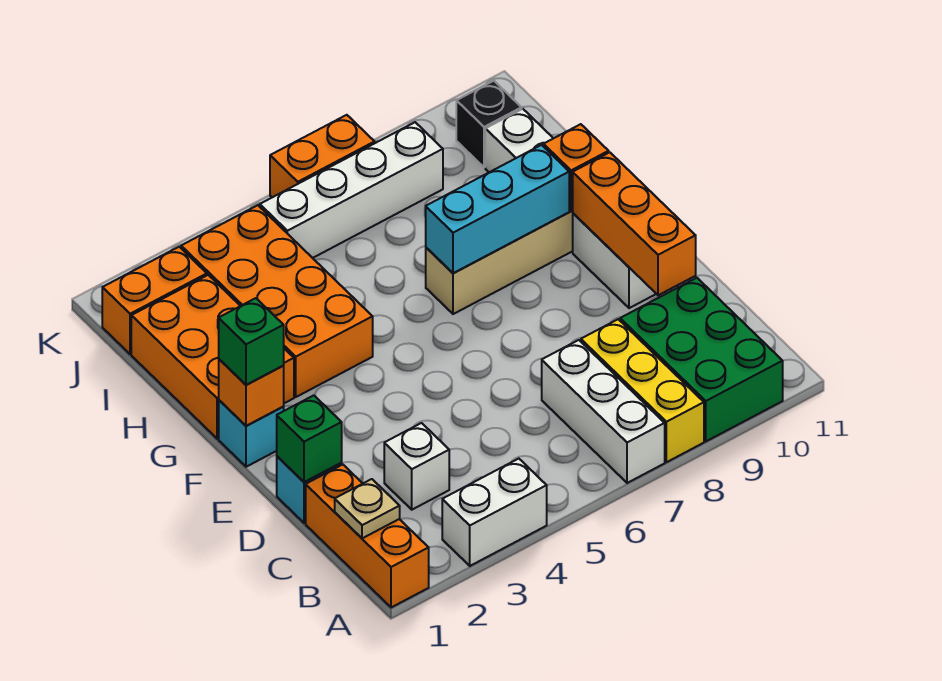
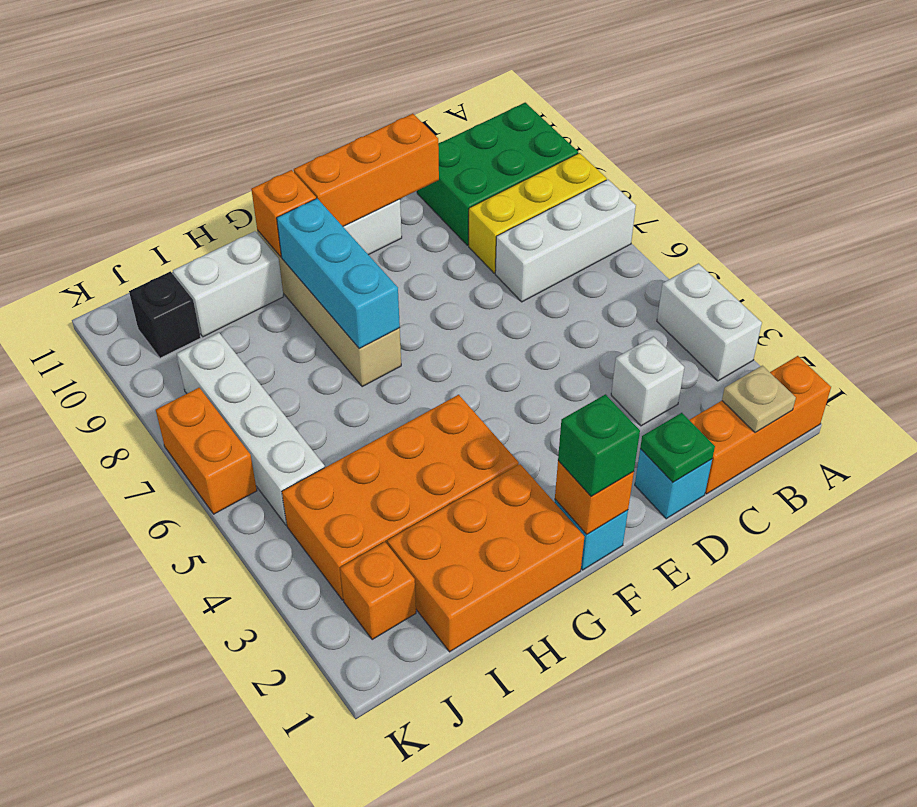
green brick D1 level 2 -> green plate D1 level 2
orange brick J1:J2 level 1 -> orange brick J2 level 1

